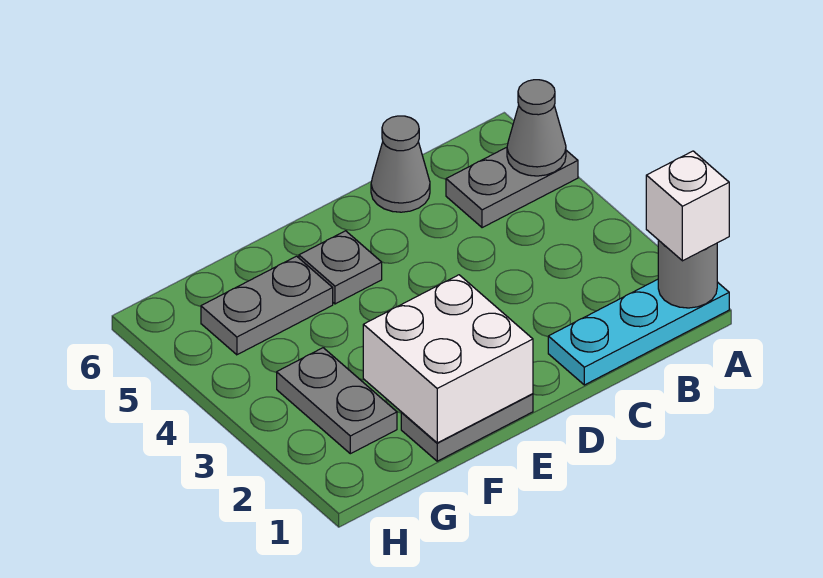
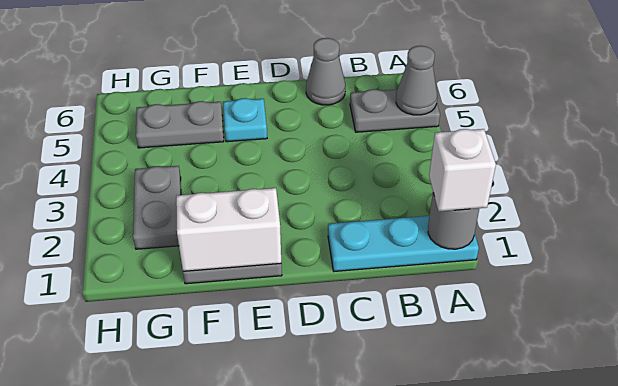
white brick E1:F2 level 2 -> white brick E1:F1 level 2
grey plate E5 level 1 -> cyan plate E5 level 1

